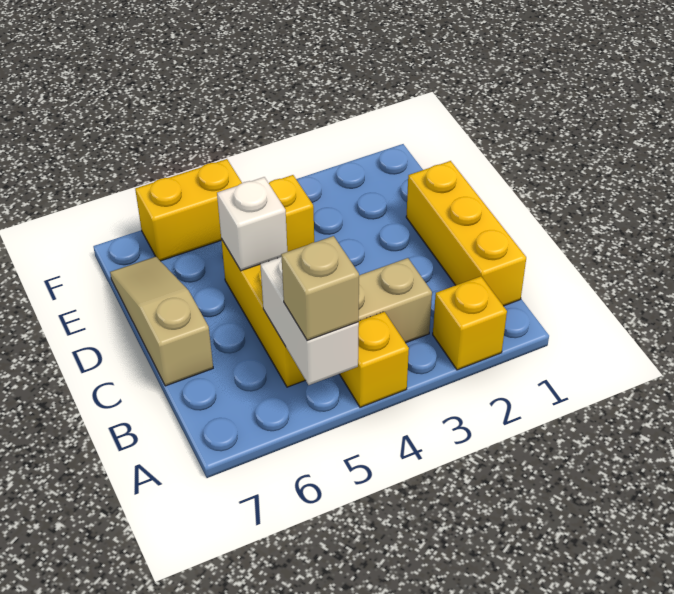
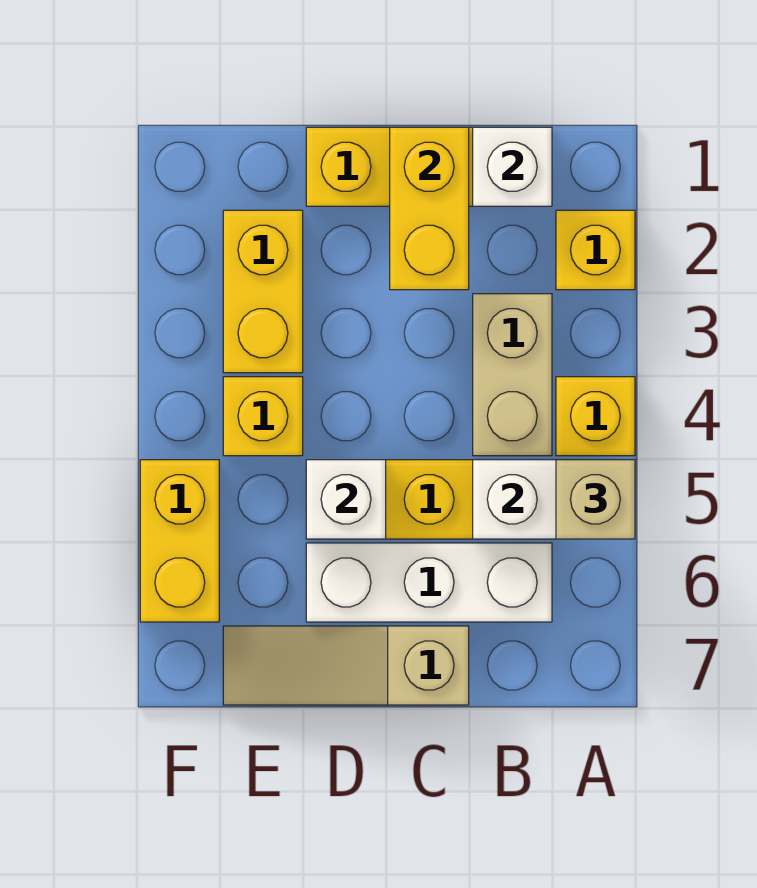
none -> white brick B1 level 2
none -> white brick B6:D6 level 1
none -> yellow brick C1:C2 level 2
none -> yellow brick E2:E3 level 1

